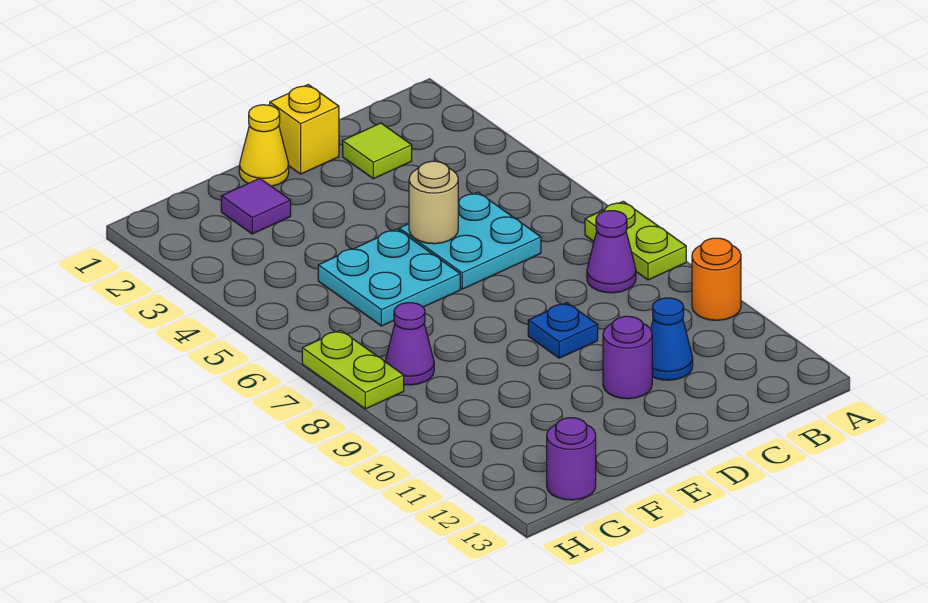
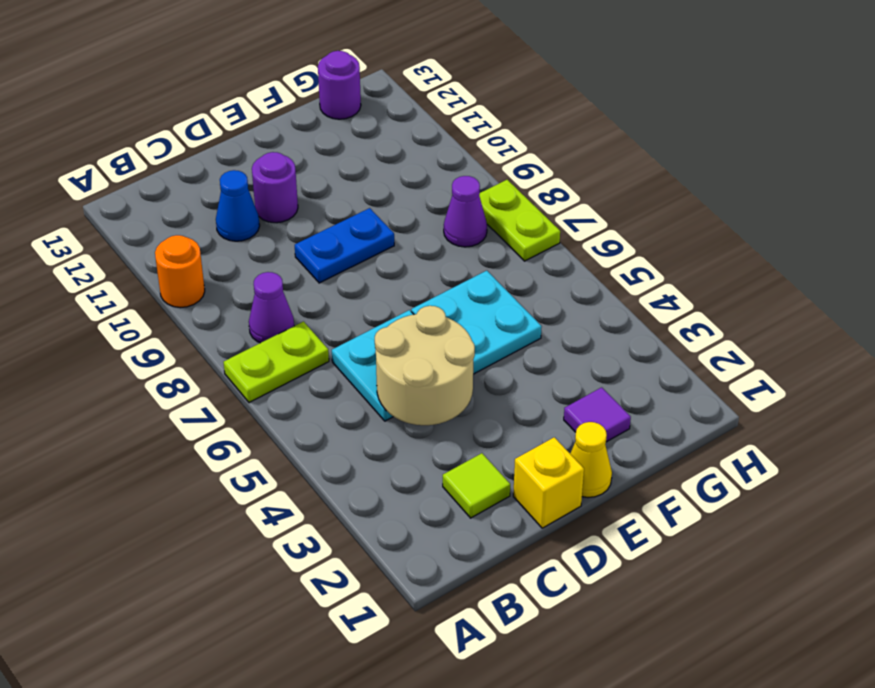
lime plate A7:A8 level 1 -> lime plate A7:B7 level 1
tan round brick D5 level 2 -> tan round brick C4:D5 level 2
blue plate D9 level 1 -> blue plate D9:E9 level 1

